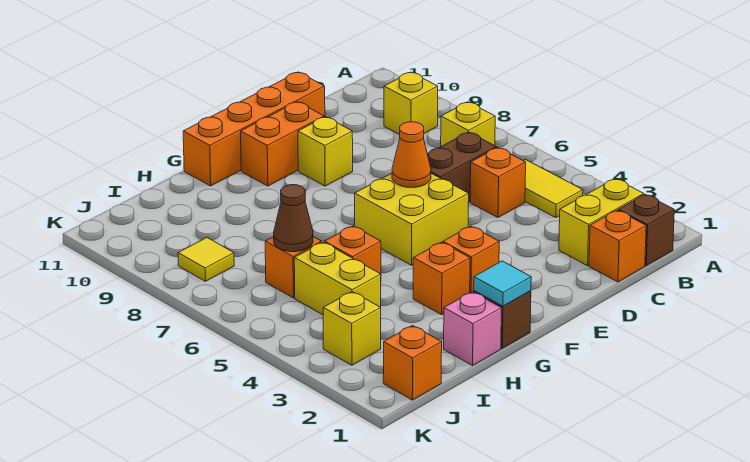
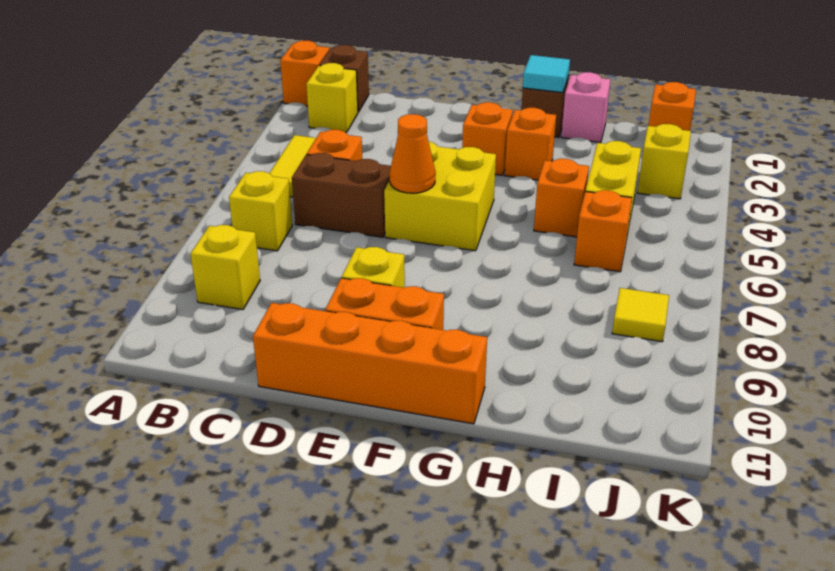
yellow brick B2:C2 level 1 -> yellow brick B2 level 1
orange brick C1 level 1 -> orange brick A1 level 1
brown cone I6 level 2 -> none

